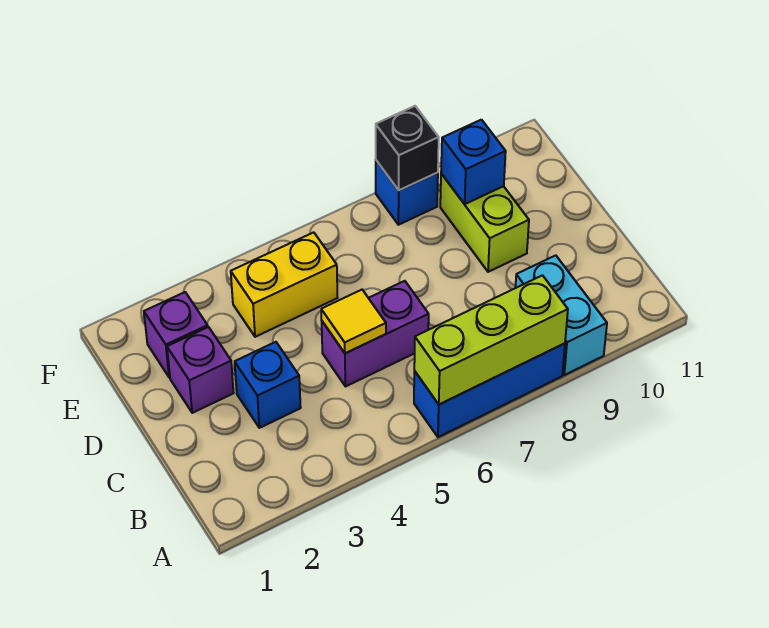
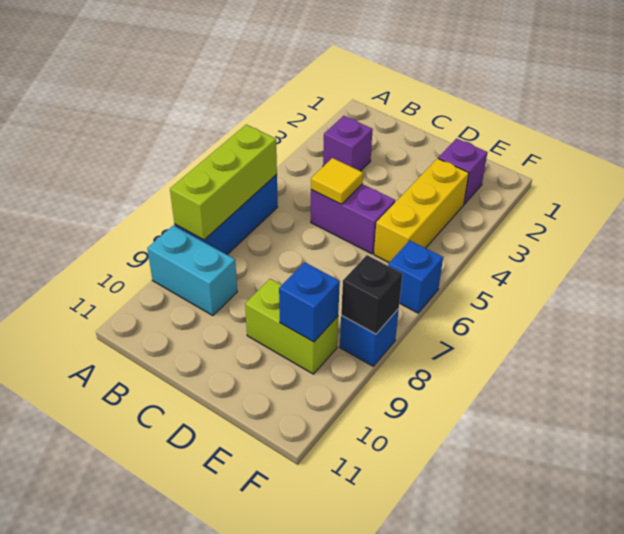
blue brick C3 level 1 -> blue brick F6 level 1
purple brick C5:C6 level 1 -> purple brick C5:D5 level 1
purple brick D2 level 1 -> purple brick B3 level 1
yellow brick E4:E5 level 1 -> yellow brick E3:E5 level 1

